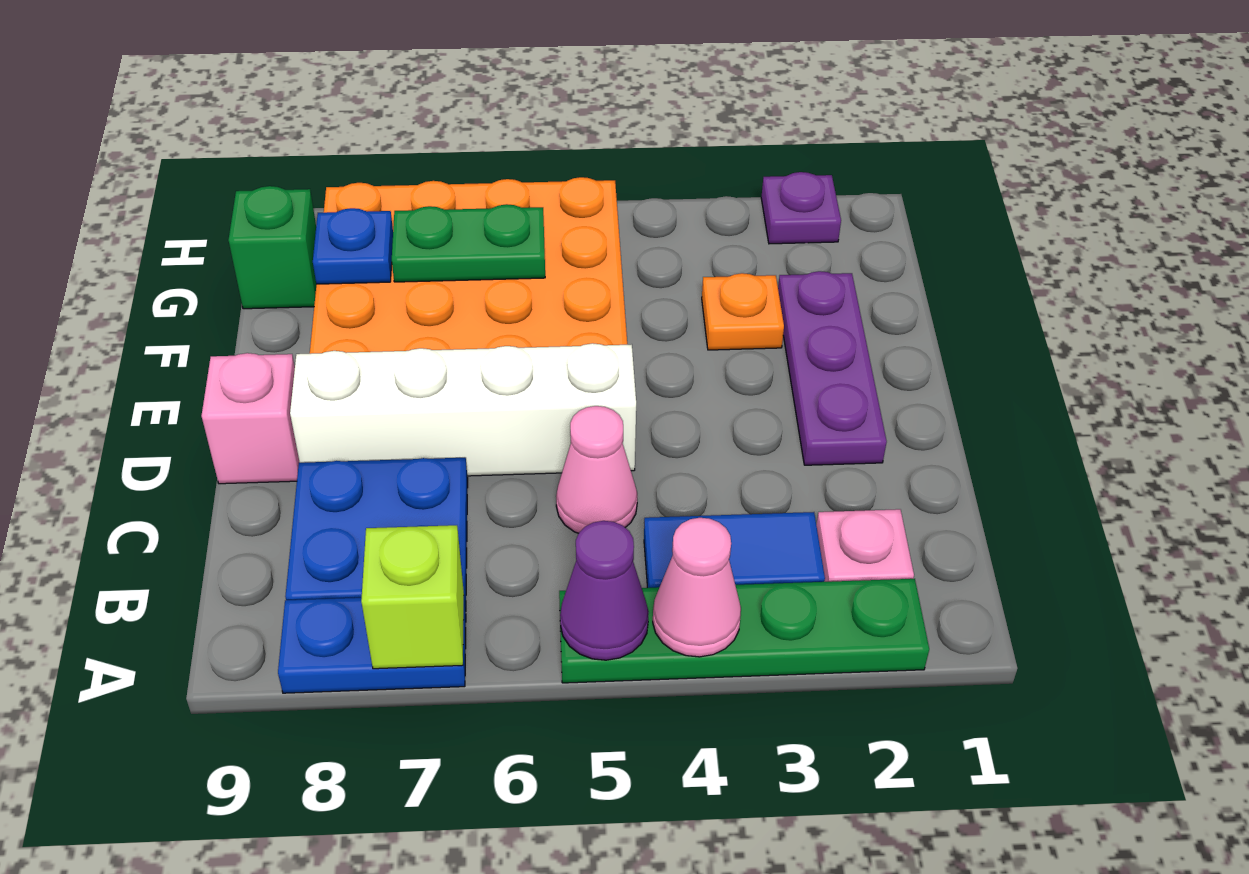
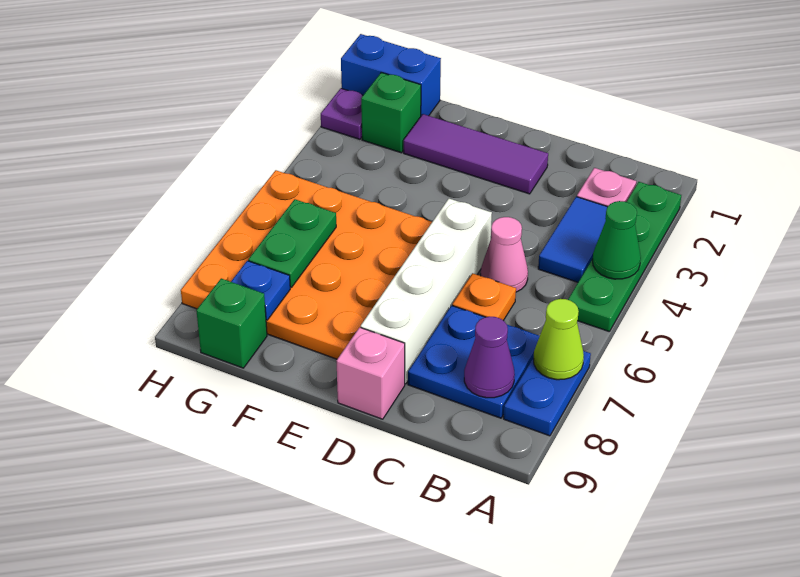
pink cone A4 level 2 -> green cone A4 level 2
purple cone A5 level 2 -> purple cone B8 level 2
lime brick A7 level 2 -> lime cone A7 level 2
purple plate D2:F2 level 1 -> purple tile D2:F2 level 1
orange plate F3 level 1 -> orange plate C6 level 1
none -> blue brick G1:H1 level 1
none -> green brick G2 level 1

